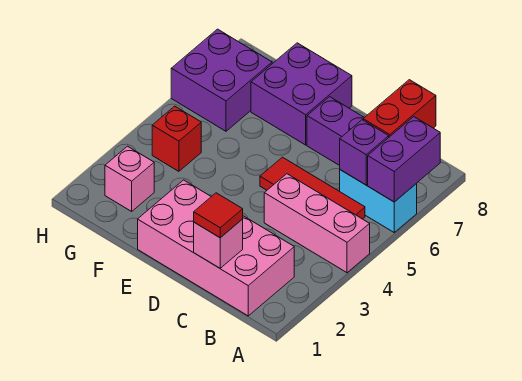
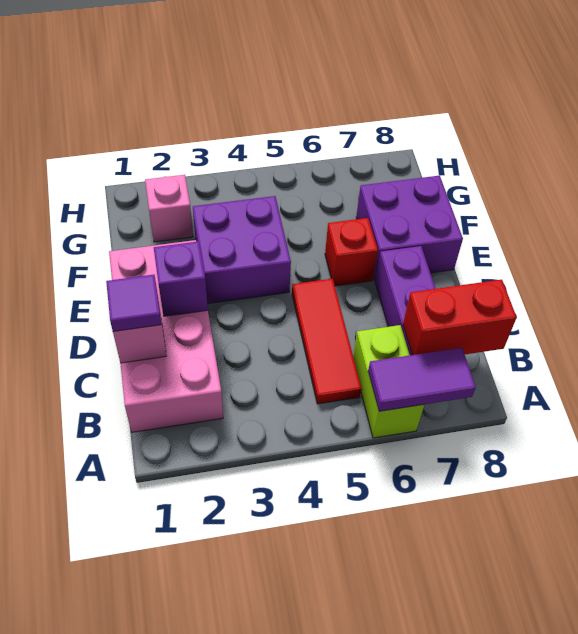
pink brick A4:C4 level 1 -> none
cyan brick A6:B6 level 1 -> lime brick A6:B6 level 1
purple brick A6:A7 level 2 -> purple tile A6:A7 level 2
purple brick B6 level 2 -> purple brick D2 level 2
red tile C1 level 3 -> purple tile C1 level 3
red brick G4 level 1 -> red brick E6 level 1
purple brick G6:H7 level 1 -> purple brick E3:F4 level 1

